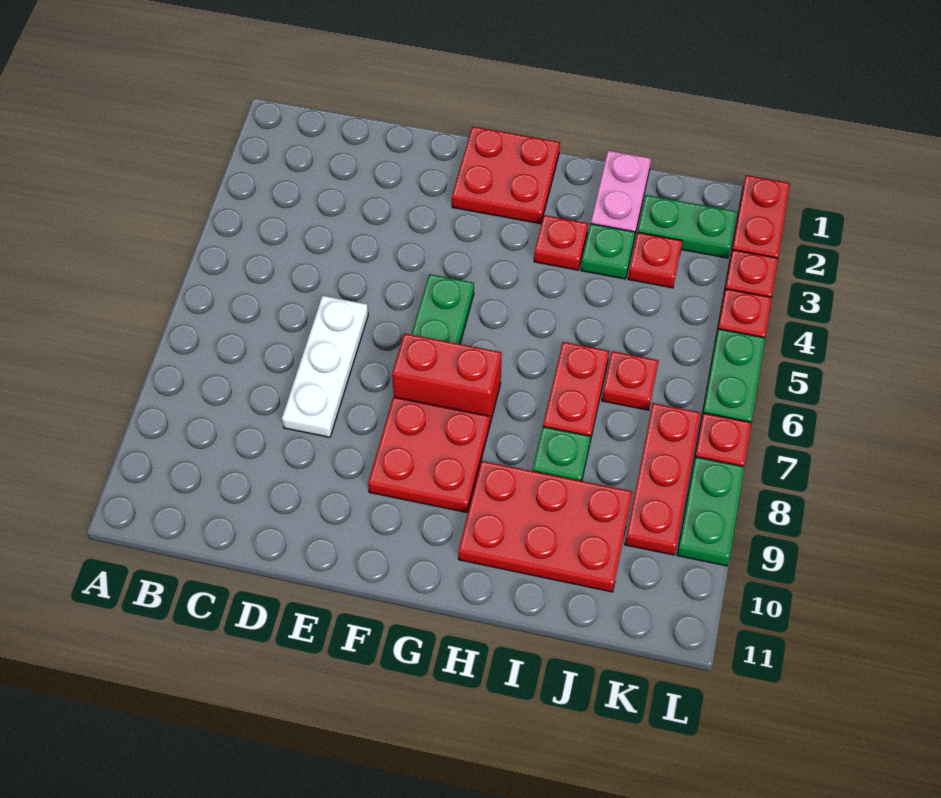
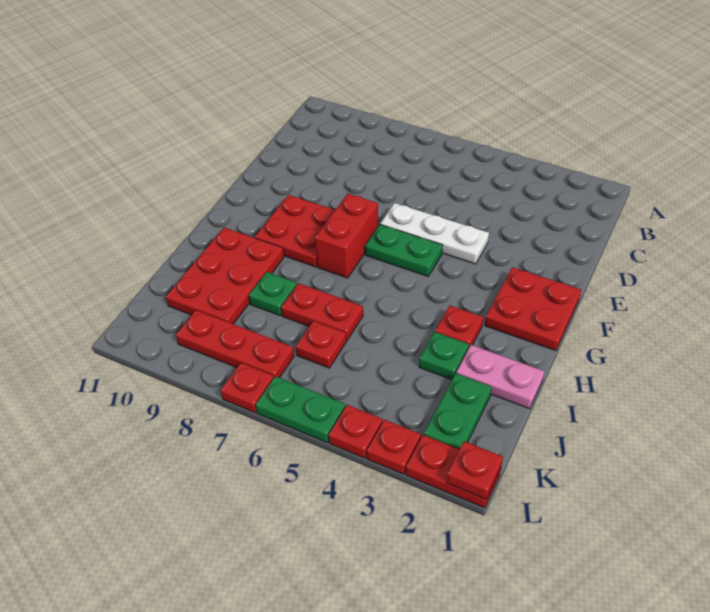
white plate D6:D8 level 1 -> white plate E4:E6 level 1
red plate J3 level 1 -> red plate L1 level 2
green plate L8:L9 level 1 -> none

